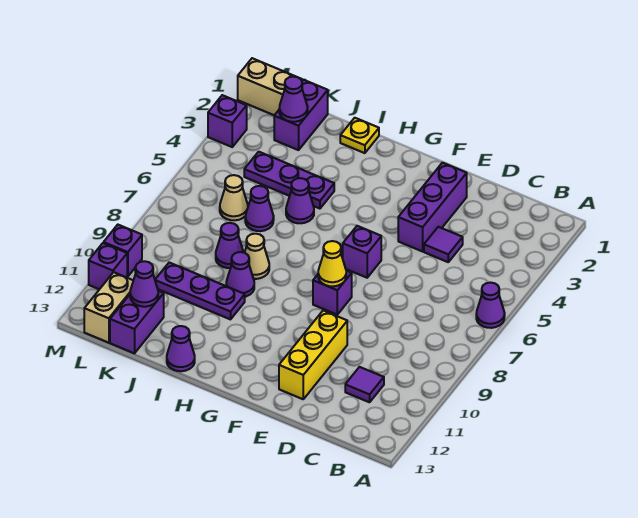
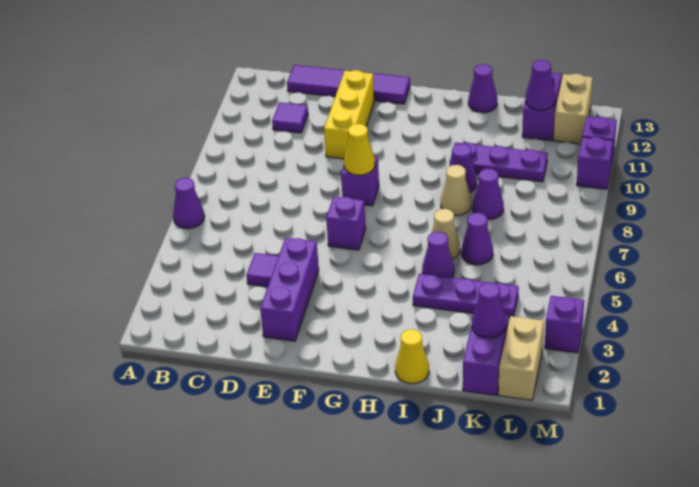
none -> purple tile C13:F13 level 1
yellow plate I1 level 1 -> yellow cone I1 level 1
tan cone K6 level 1 -> tan cone I6 level 1
tan brick L1:M1 level 1 -> tan brick L1:L2 level 1

